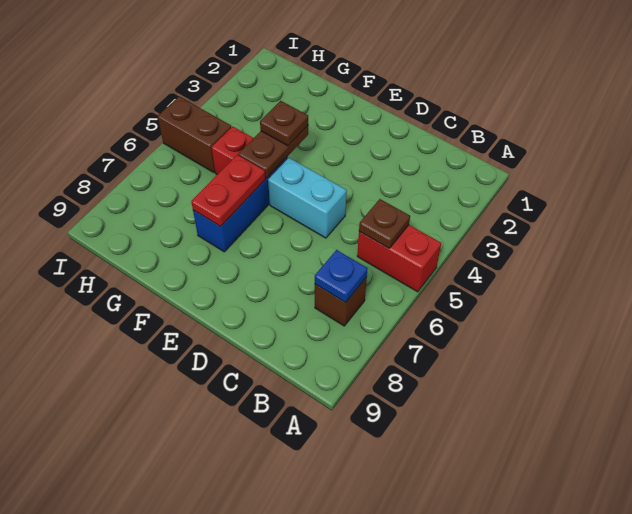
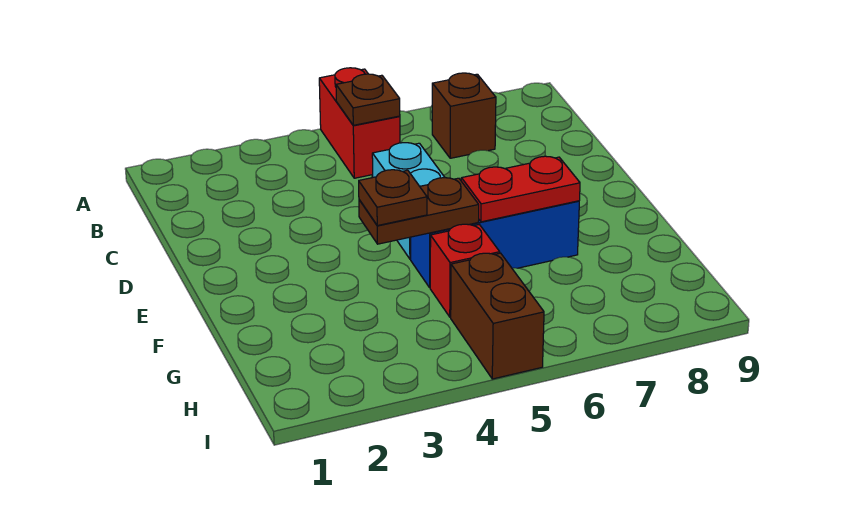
blue plate B7 level 2 -> none

